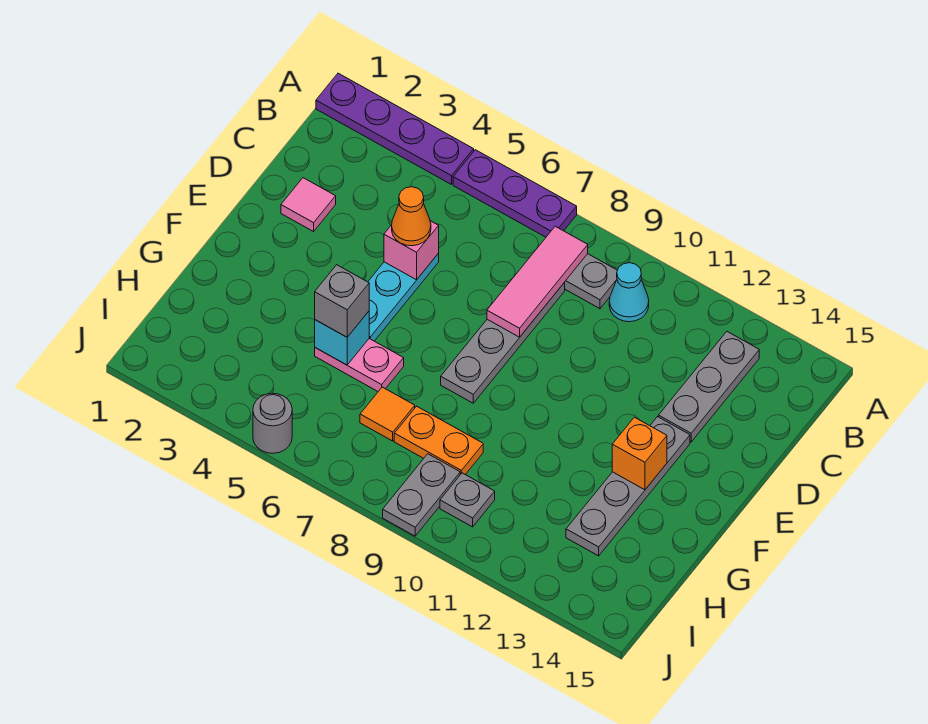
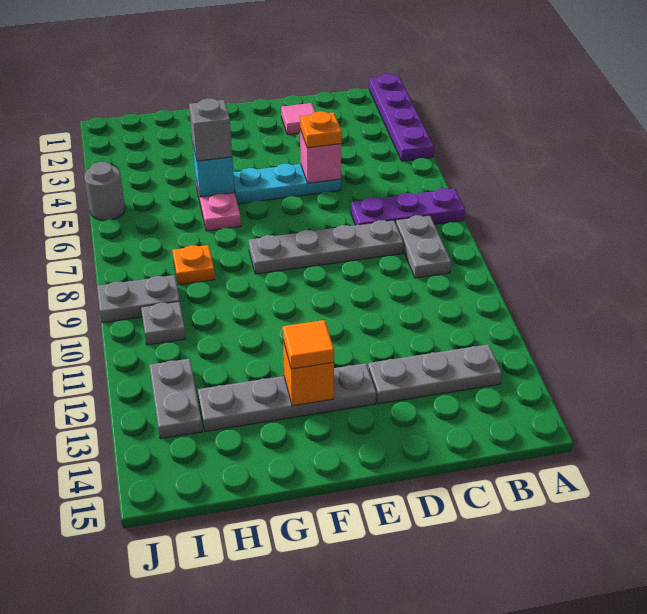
purple plate A5:A7 level 1 -> purple plate A7:C7 level 1
pink tile B8:D8 level 2 -> none
cyan cone B10 level 1 -> none
orange cone D5 level 3 -> orange plate D5 level 3
orange tile H7 level 1 -> orange tile F13 level 3
orange plate H8:H9 level 1 -> orange plate H8 level 1
none -> grey plate I12:I13 level 1

